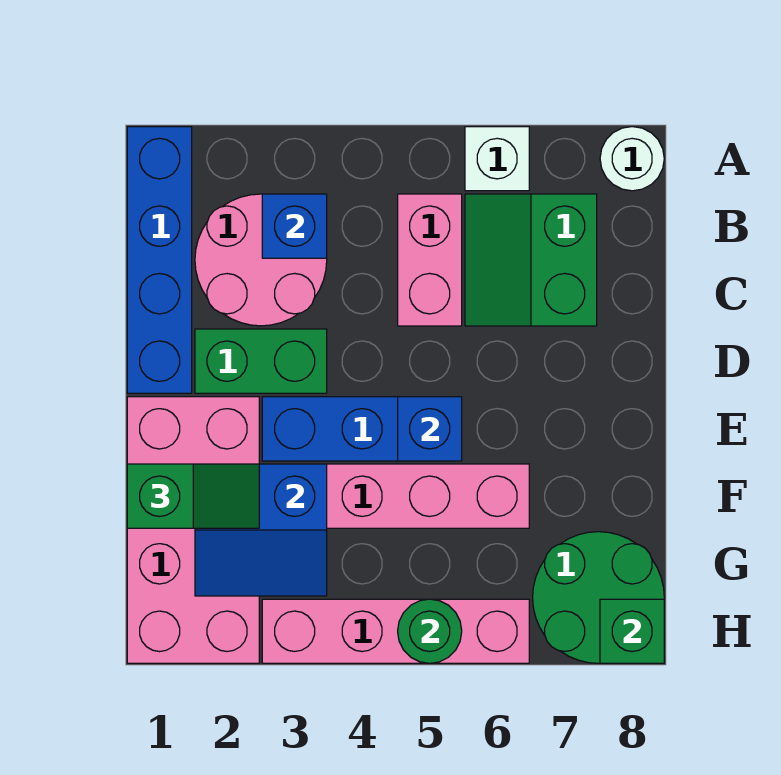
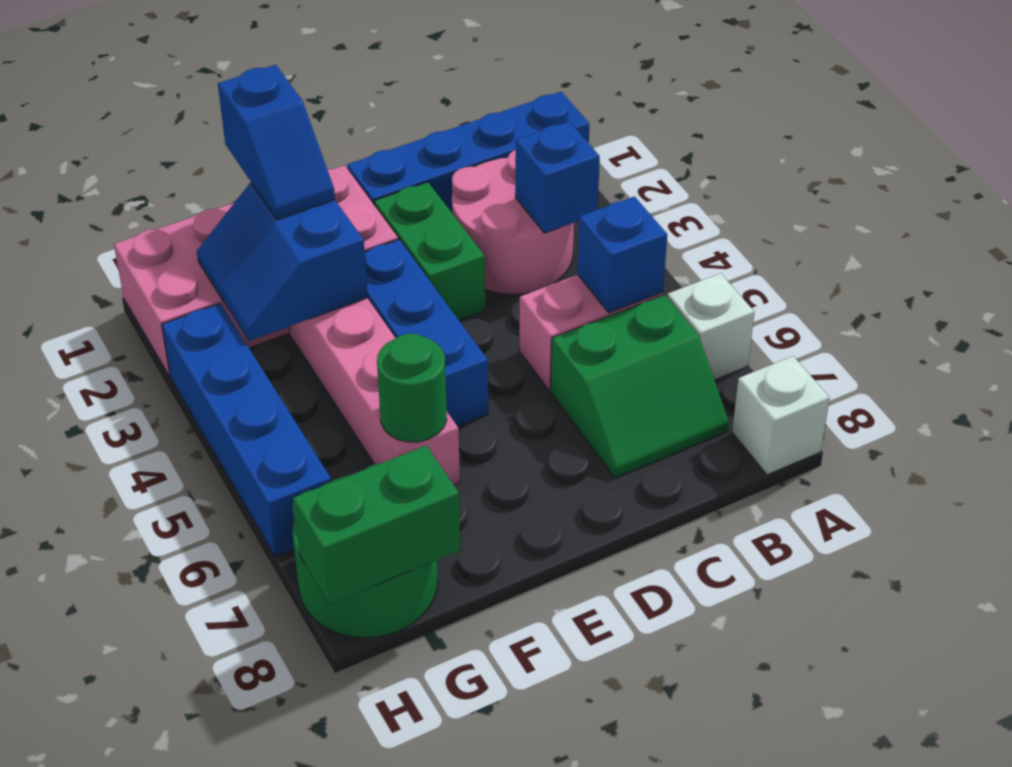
white round brick A8 level 1 -> white brick A8 level 1
green slope B6:C7 level 1 top 7 -> green slope B6:C7 level 1 top 6
blue brick E5 level 2 -> blue brick B5 level 2
green slope F1:F2 level 3 top 1 -> blue slope F1:F2 level 3 top 1
pink brick H3:H6 level 1 -> blue brick H3:H6 level 1
green round brick H5 level 2 -> green round brick F6 level 2
green brick H8 level 2 -> green brick G8:H8 level 2

